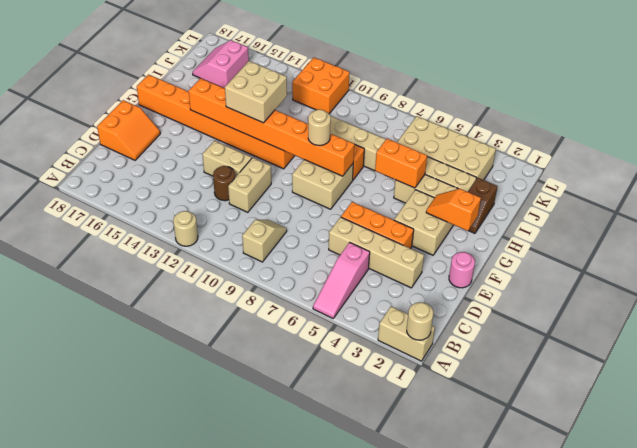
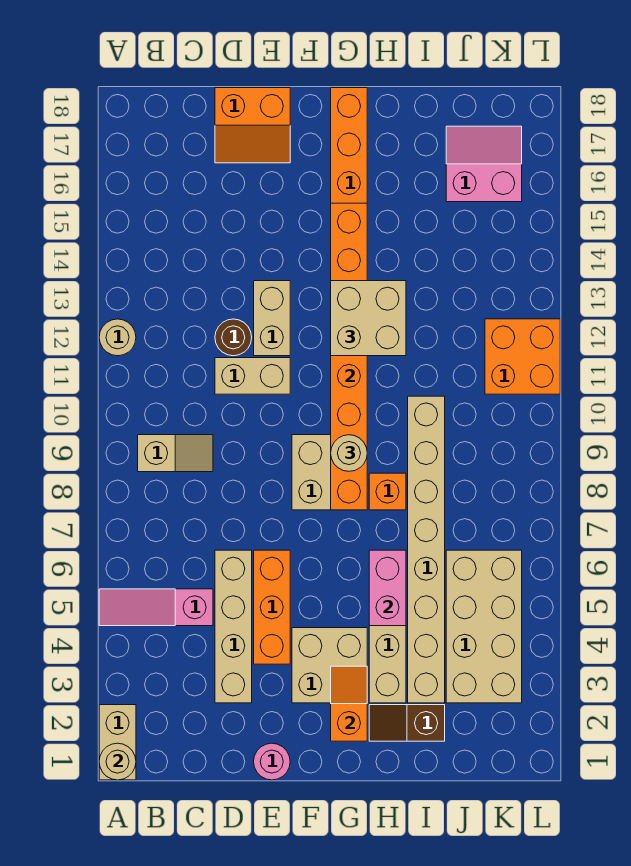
orange brick H5:H6 level 2 -> pink brick H5:H6 level 2

